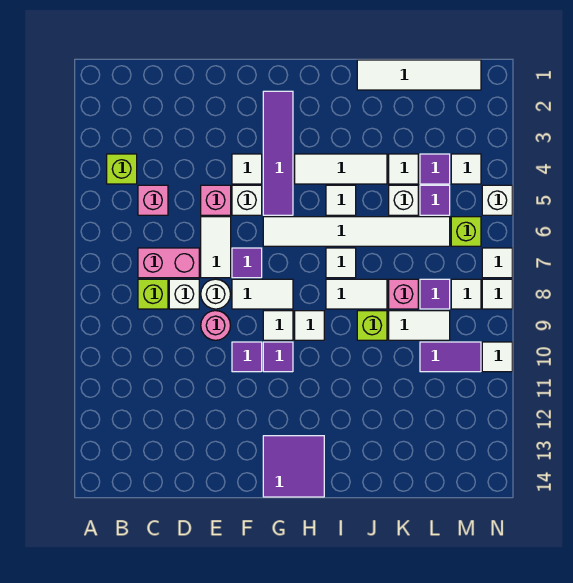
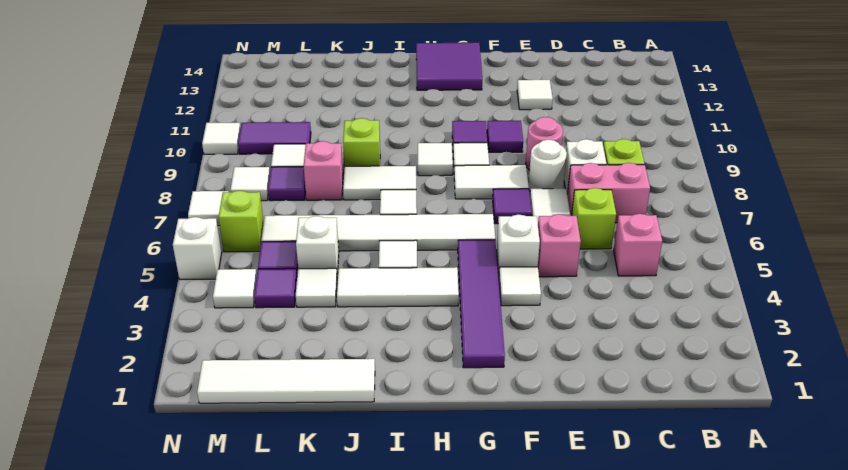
lime brick B4 level 1 -> lime brick D6 level 1
white tile N8 level 1 -> white tile E12 level 1

